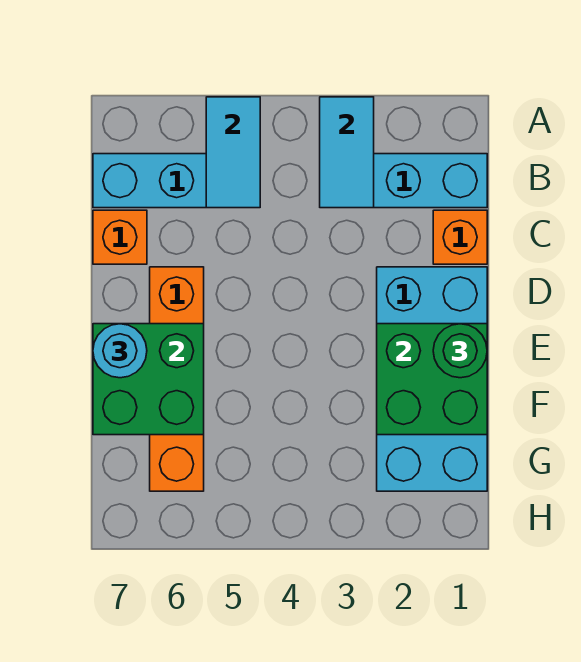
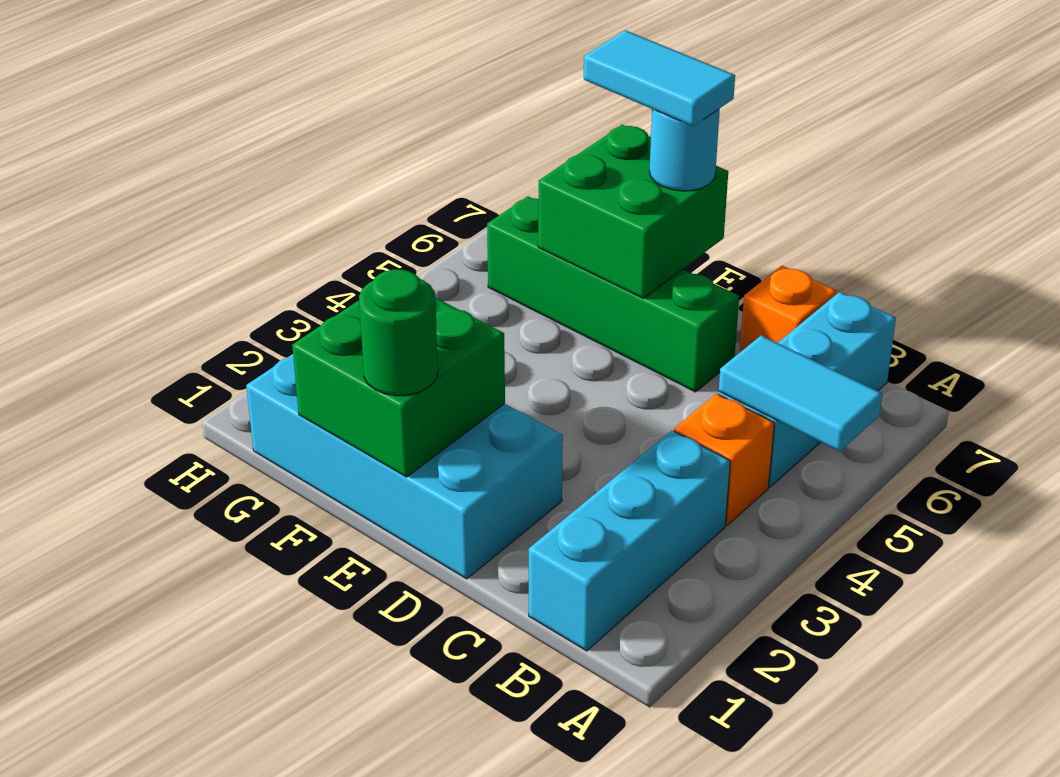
cyan tile A3:B3 level 2 -> cyan tile E7:F7 level 4
orange brick C1 level 1 -> orange brick B4 level 1
orange brick D6:G6 level 1 -> green brick D6:G6 level 1

